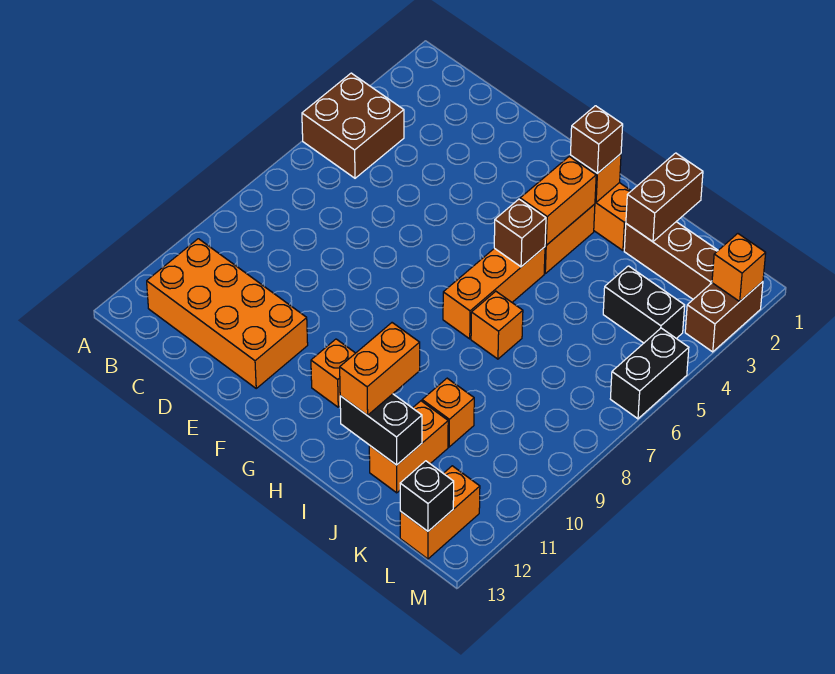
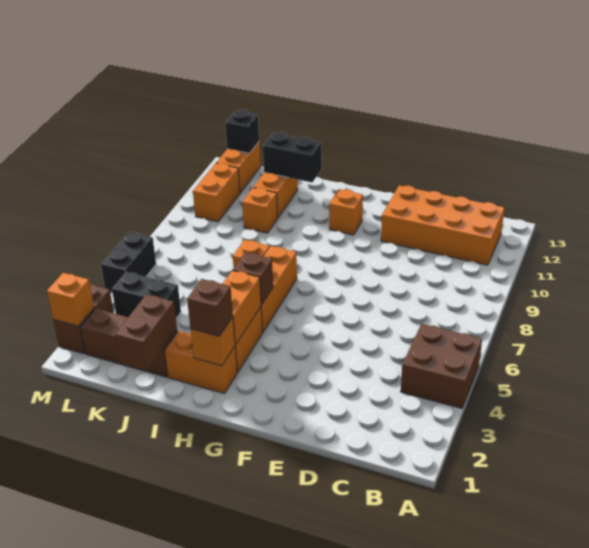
orange brick I11:I12 level 3 -> orange brick L10:L11 level 1

